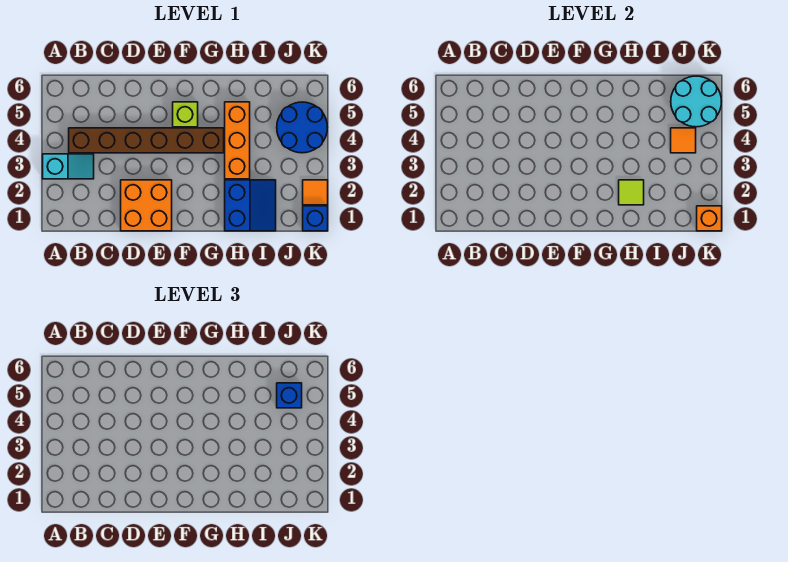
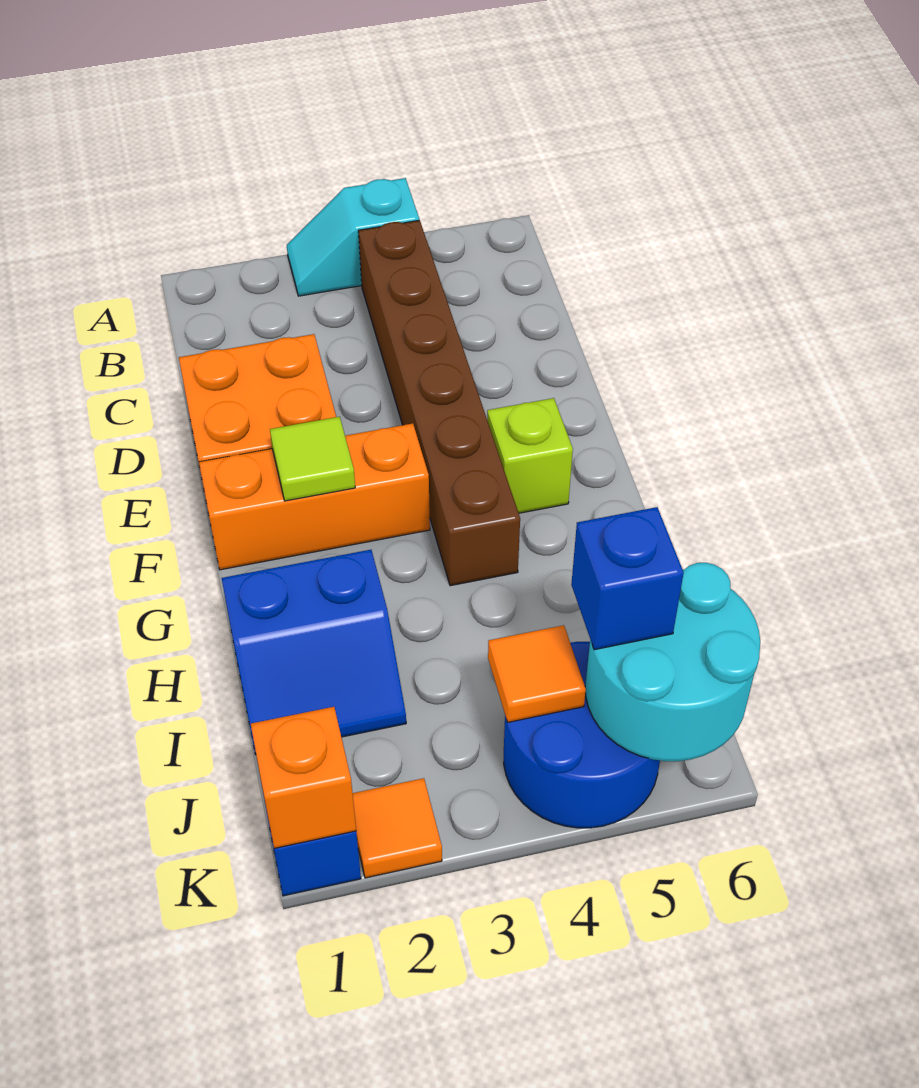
cyan slope A3:B3 level 1 top A -> cyan slope A3:A4 level 1 top 4
lime tile H2 level 2 -> lime tile F2 level 2
orange brick H3:H5 level 1 -> orange brick F1:F3 level 1

